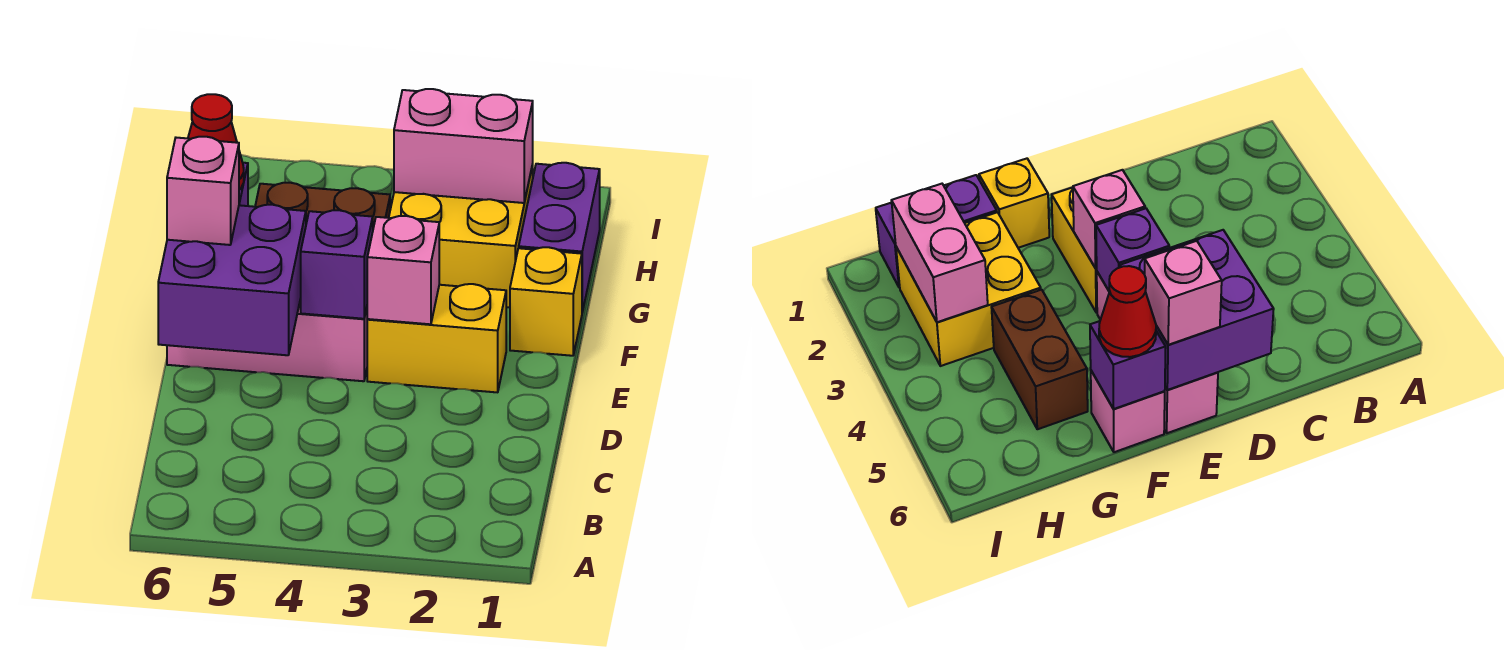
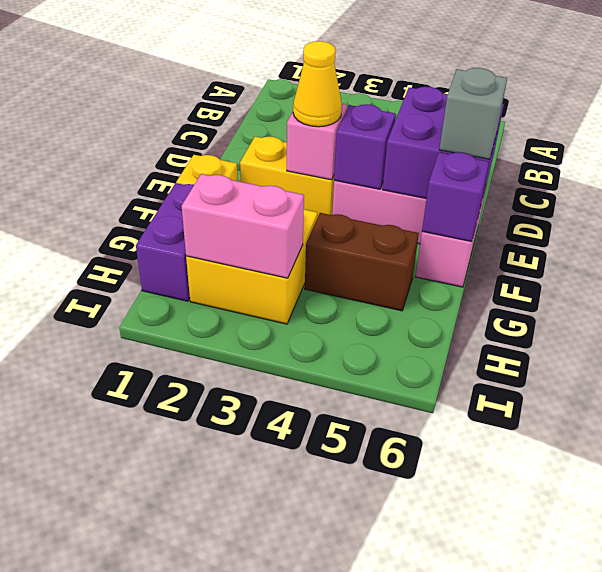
none -> yellow cone E3 level 3
pink brick E6 level 3 -> grey brick E6 level 3
red cone F6 level 3 -> none

